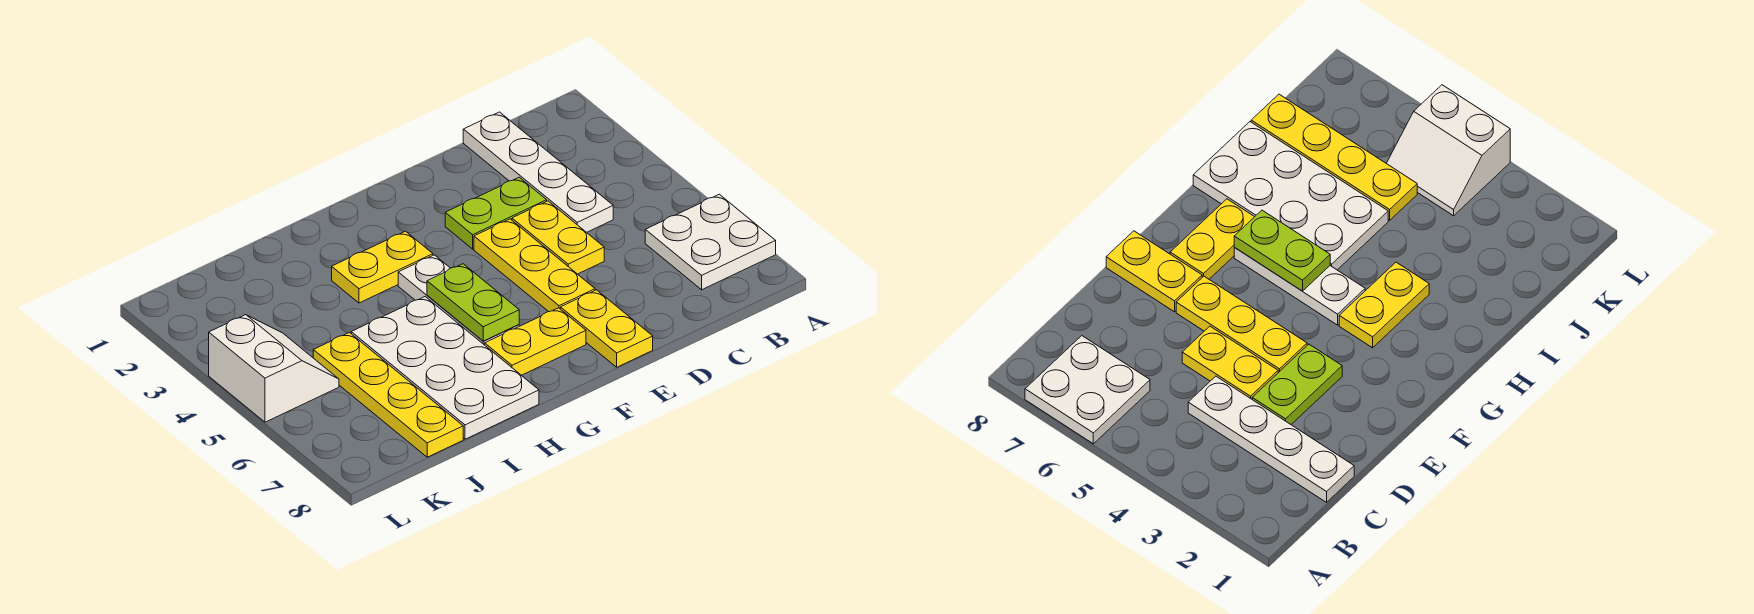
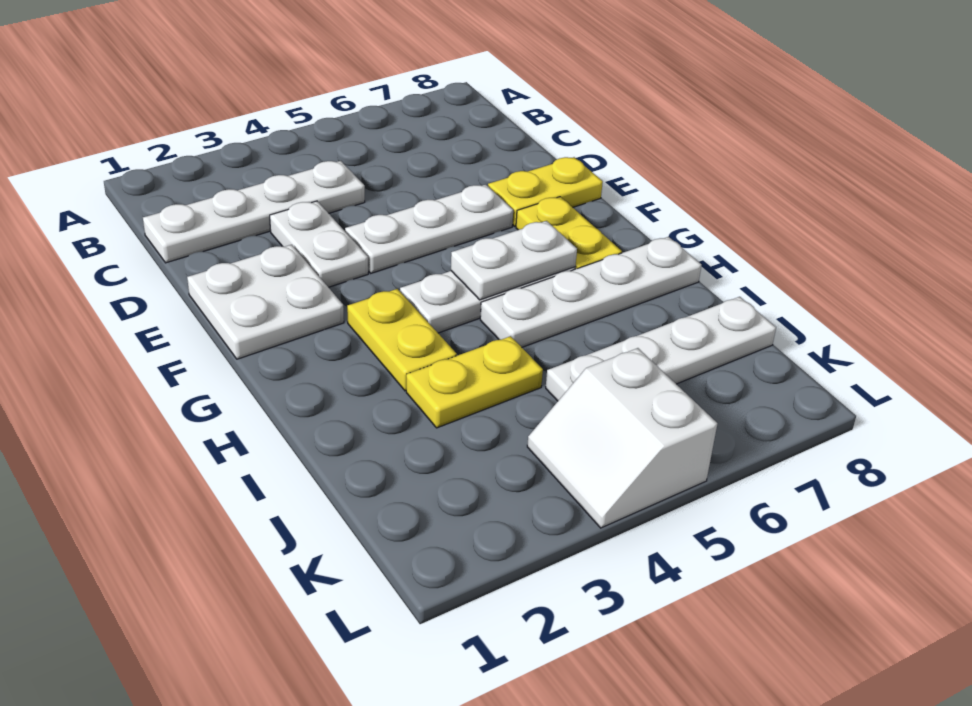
white plate A6:B7 level 1 -> white plate E1:F2 level 1
lime plate D3:E3 level 1 -> white plate D3:E3 level 1
yellow plate D4:D5 level 1 -> yellow plate I3:I4 level 1
yellow plate E4:E6 level 1 -> white plate E4:E6 level 1
lime plate G5:G6 level 2 -> white plate G5:G6 level 2
white plate H5:I8 level 1 -> white plate H5:H8 level 1
yellow plate J5:J8 level 1 -> white plate J5:J8 level 1
white slope K4:L5 level 1 top L -> white slope K4:L5 level 1 top 5

